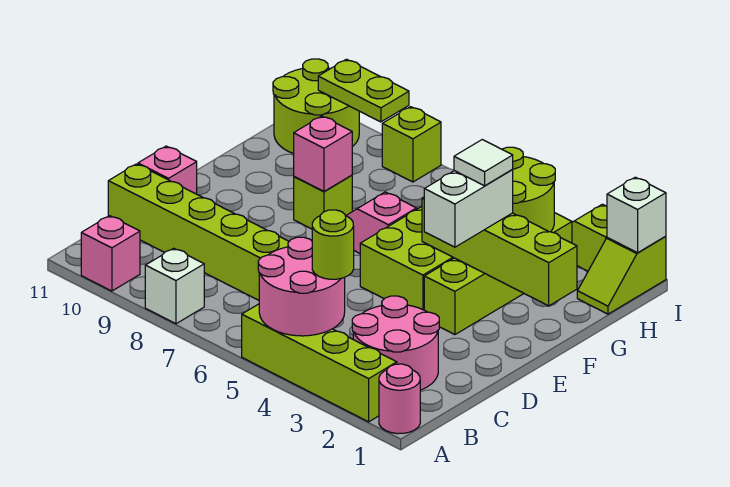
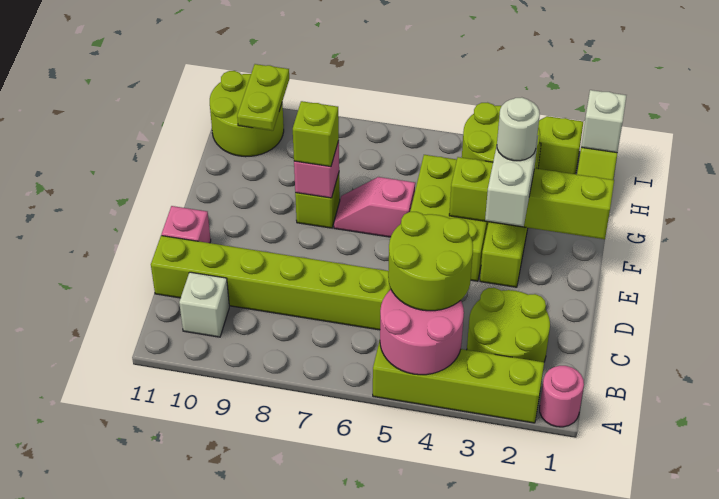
white brick A8 level 1 -> white brick B10 level 1
pink brick A10 level 1 -> none
pink round brick B2:C3 level 1 -> lime round brick B2:C3 level 1
lime round brick B4 level 3 -> lime round brick B4:C5 level 3
white tile F3 level 4 -> white round brick F3 level 4
lime brick I8 level 1 -> lime brick F8 level 3
lime plate I9:I10 level 2 -> lime plate H10:I10 level 2

